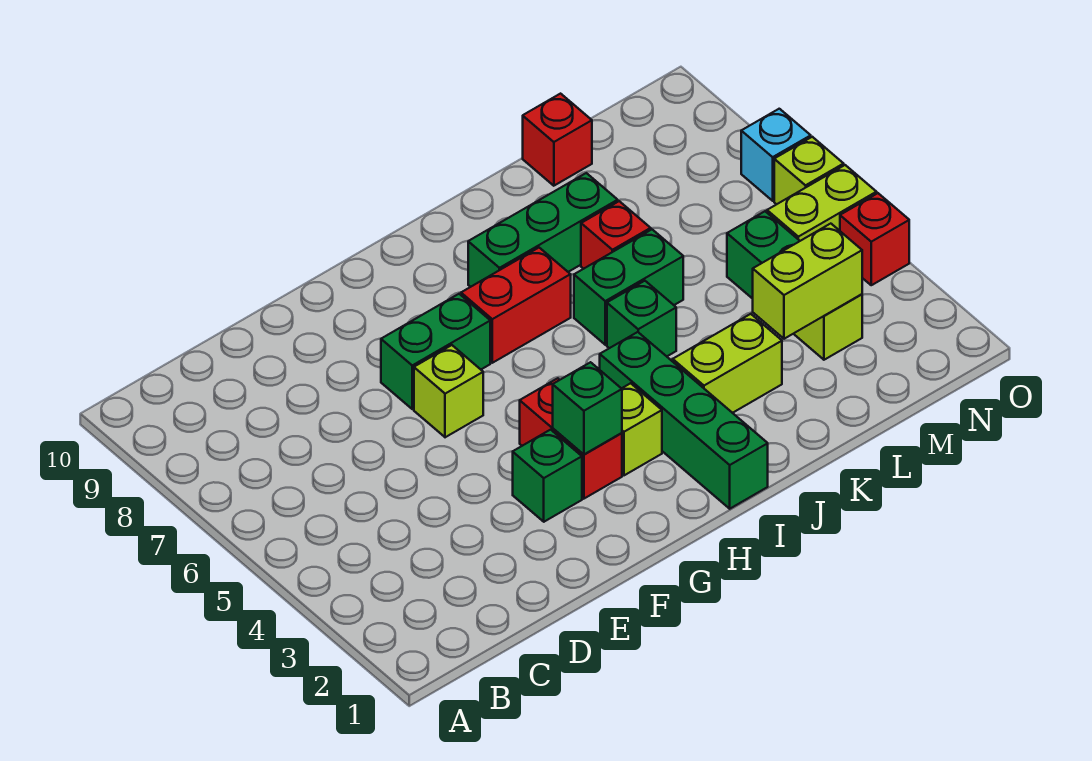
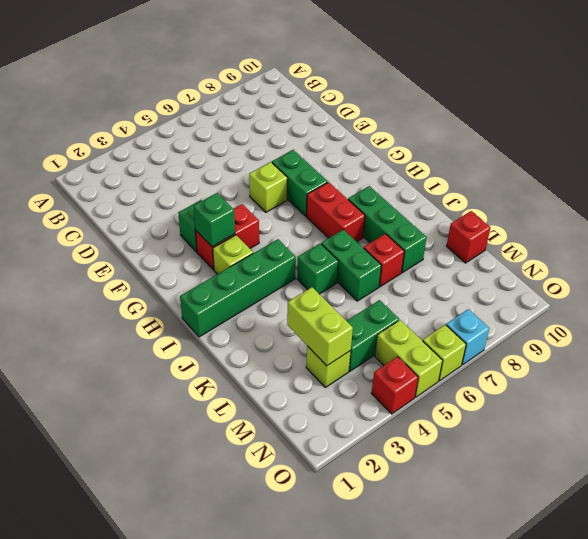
lime brick J3:K3 level 1 -> none

